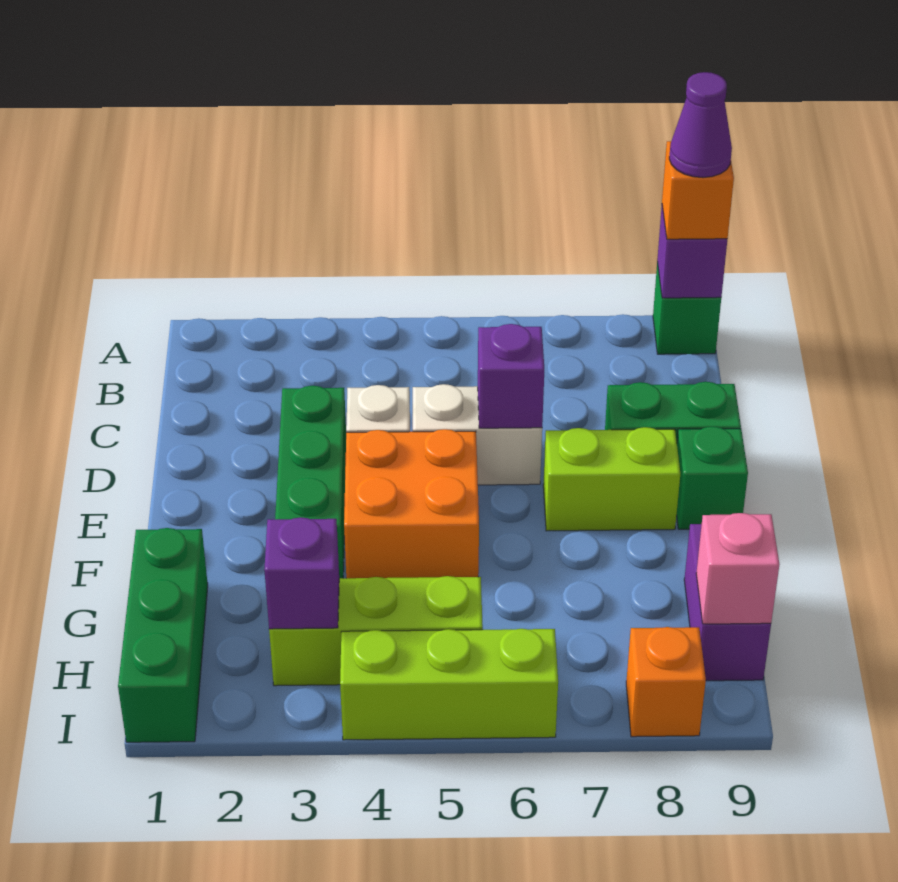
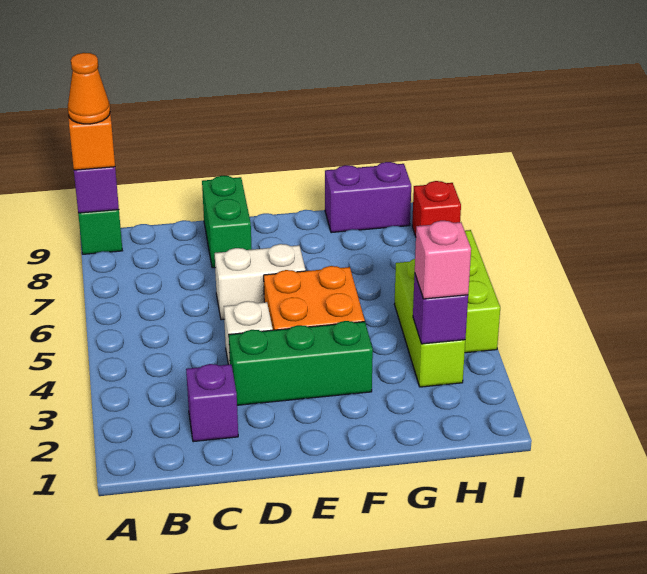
purple cone A9 level 4 -> orange cone A9 level 4
white brick D5:D6 level 1 -> white brick D6:E6 level 1
purple brick D6 level 2 -> purple brick C2 level 1
lime brick E7:E8 level 1 -> none
green brick E9 level 1 -> none
green brick G1:I1 level 1 -> none
pink brick H9 level 2 -> pink brick H3 level 3
orange brick I8 level 1 -> red brick I8 level 1

